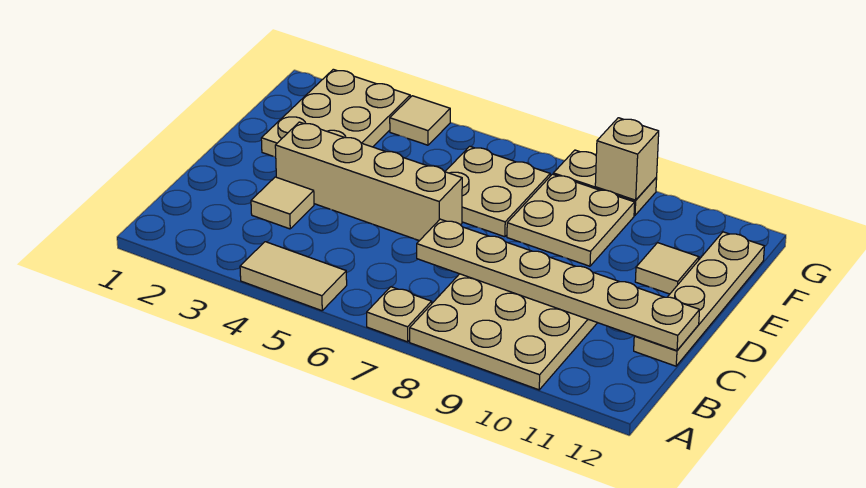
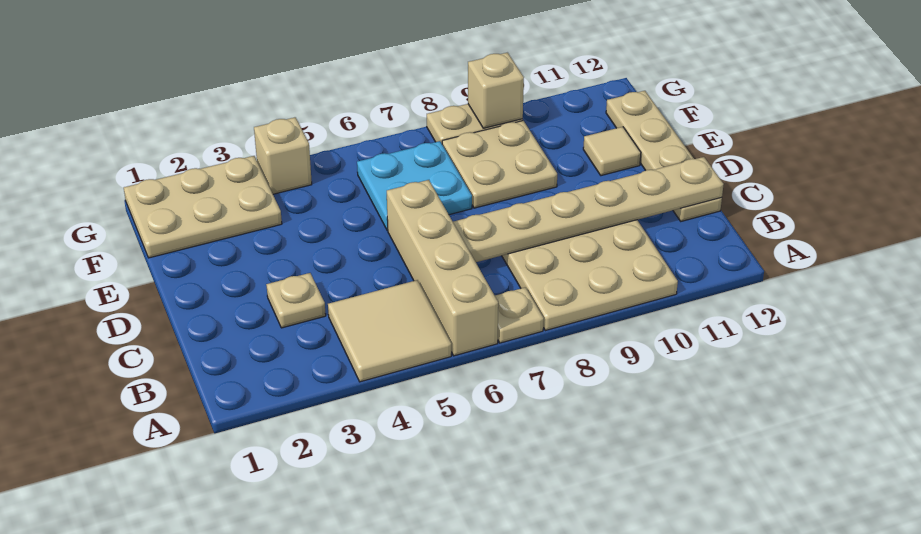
tan tile A4:A5 level 1 -> tan tile A4:B5 level 1
tan tile C3 level 1 -> tan plate C3 level 1
tan brick D3:D6 level 1 -> tan brick A6:D6 level 1
tan plate E2:G3 level 1 -> tan plate F1:G3 level 1
tan plate E6:F7 level 1 -> cyan plate E6:F7 level 1
tan tile G4 level 1 -> tan brick G4 level 1

